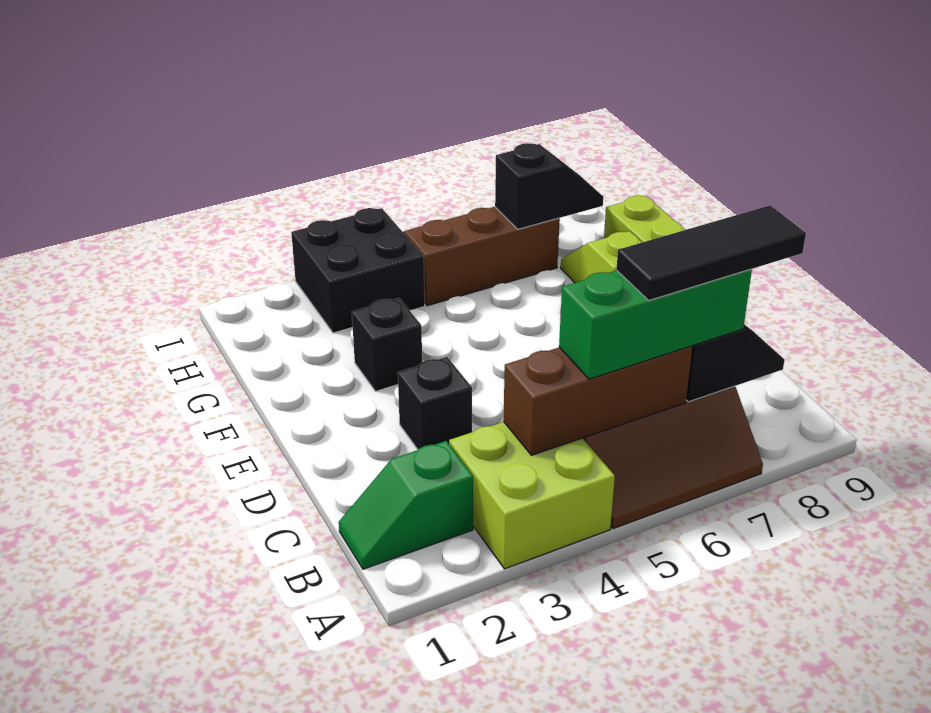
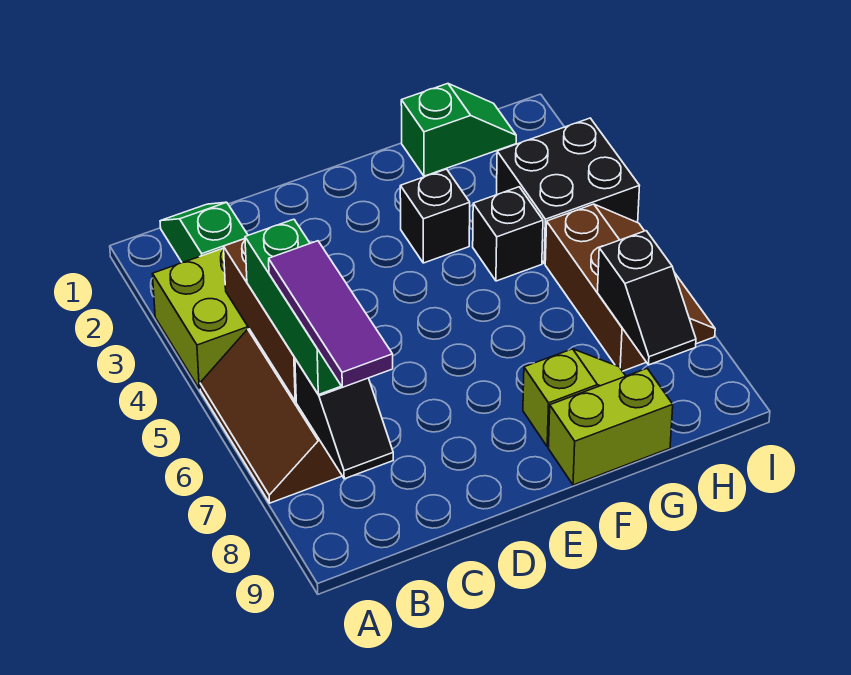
black tile B6:B8 level 4 -> purple tile B6:B8 level 4
black brick D3 level 1 -> black brick G4 level 1
none -> green slope G1:H1 level 1 top G

